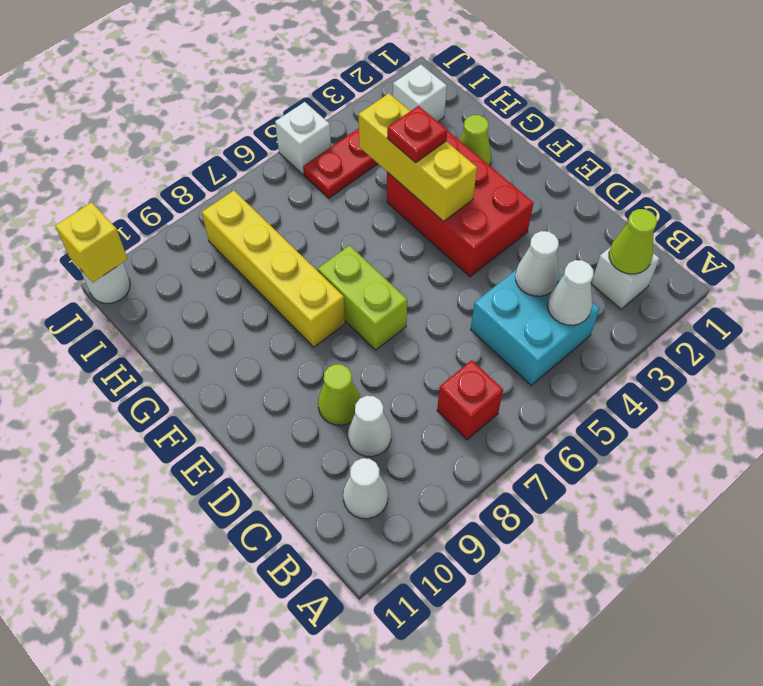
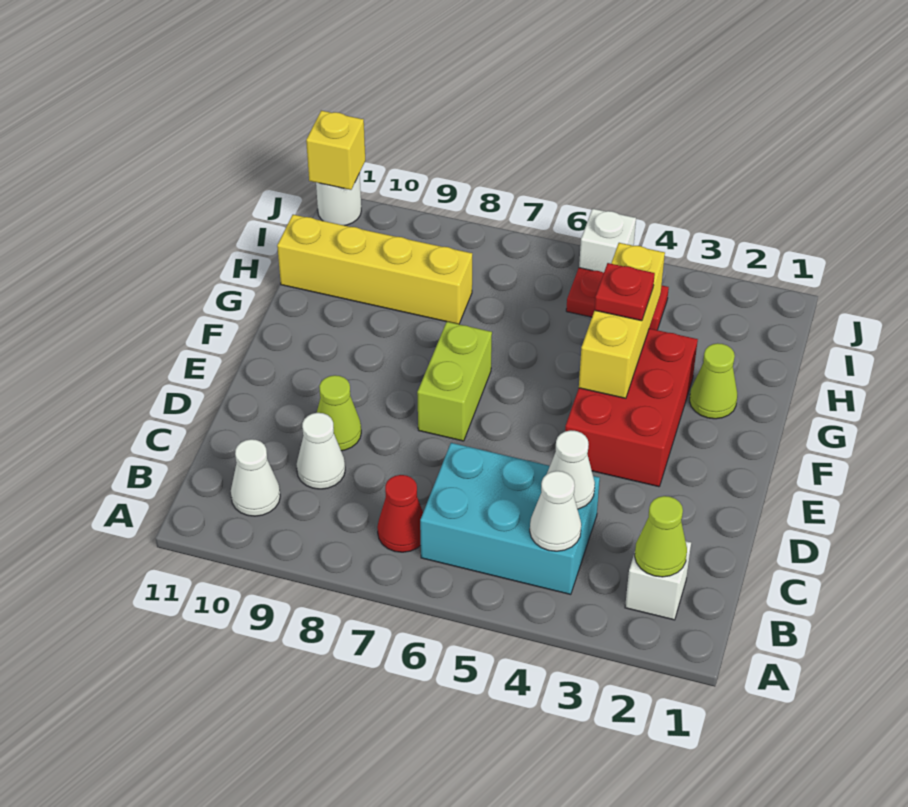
cyan brick B4:C5 level 1 -> cyan brick B4:C6 level 1
red brick B7 level 1 -> red cone B7 level 1
yellow brick F8:I8 level 1 -> yellow brick H8:H11 level 1
white brick I2 level 1 -> none

